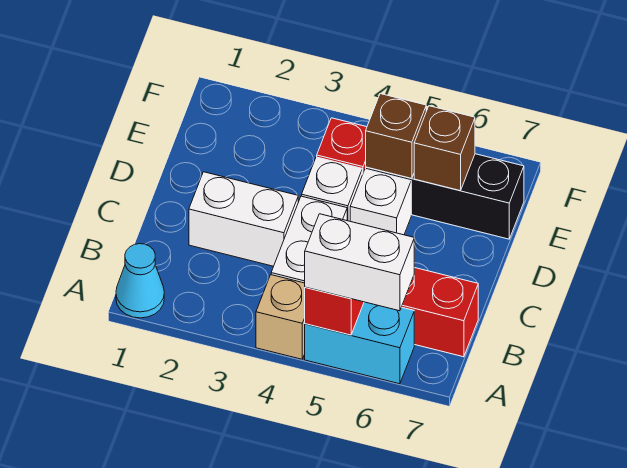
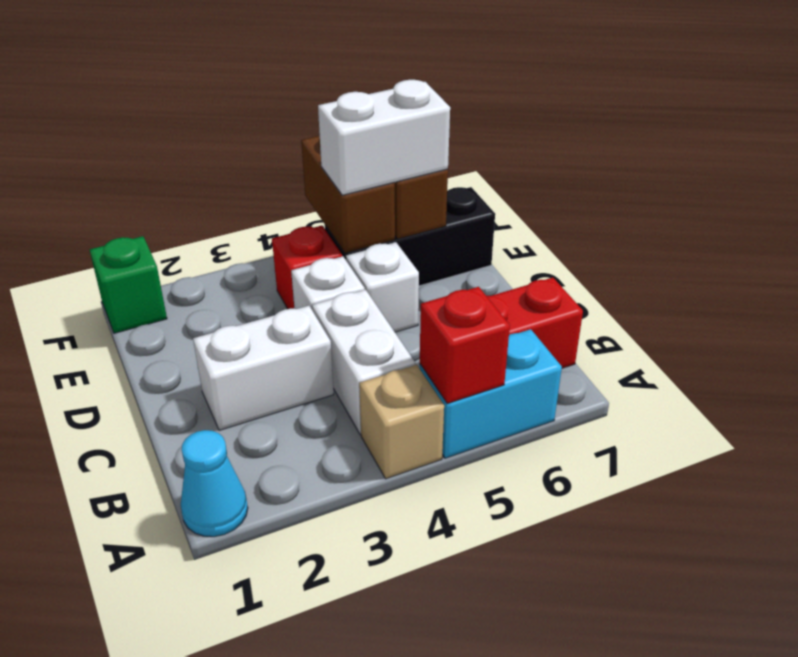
white brick A5:A6 level 3 -> white brick E5:E6 level 3
brown brick E5 level 2 -> brown brick E5:F5 level 2
none -> green brick F1 level 1

